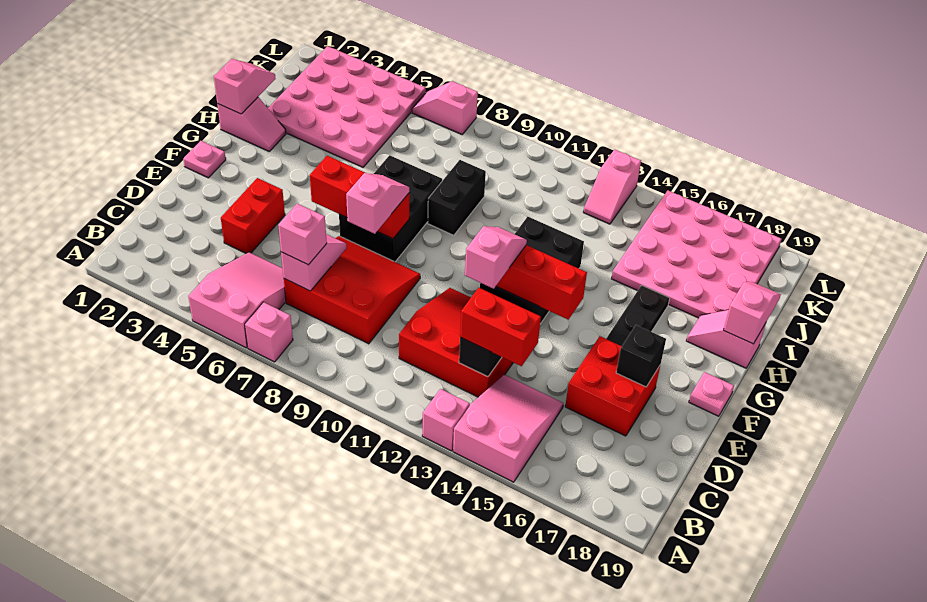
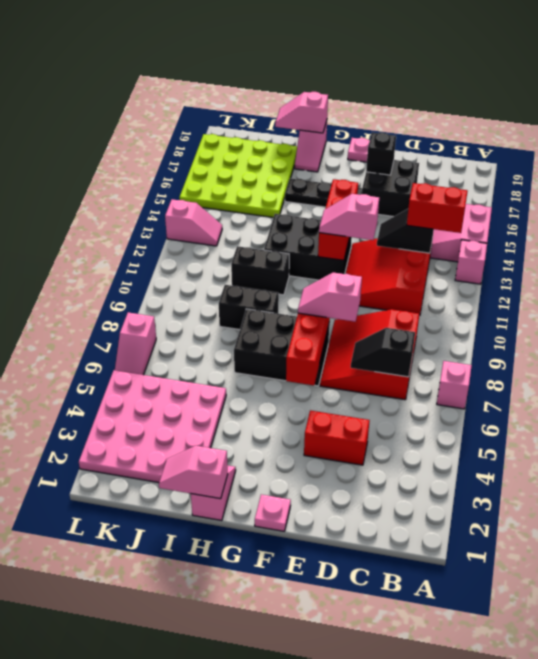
pink slope A5:C6 level 1 top A -> none
pink slope C7:D7 level 2 top C -> black slope C7:D7 level 2 top C
pink brick C7 level 3 -> none
red brick C13:C14 level 3 -> red brick B13:C13 level 3
red brick D16:E17 level 1 -> black brick D16:E17 level 1
none -> black brick H11:I11 level 1
pink plate I15:L18 level 1 -> lime plate I15:L18 level 1

